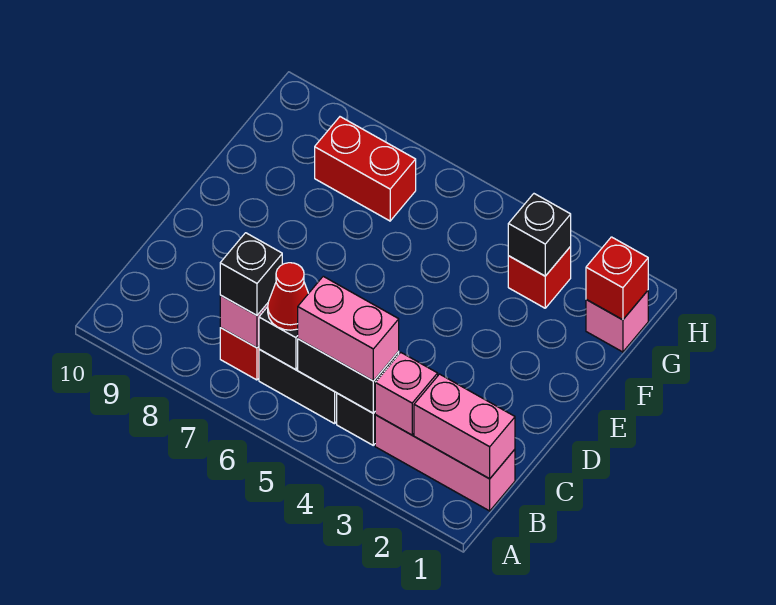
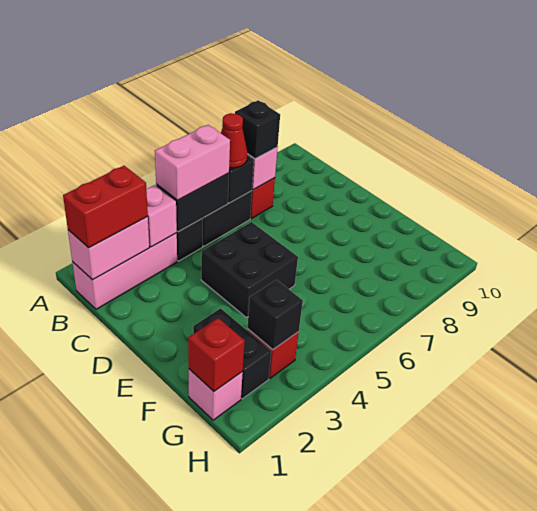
none -> black brick D4:E5 level 1
none -> black brick F2:G2 level 1
red brick G7:G8 level 1 -> red brick B1:B2 level 3

